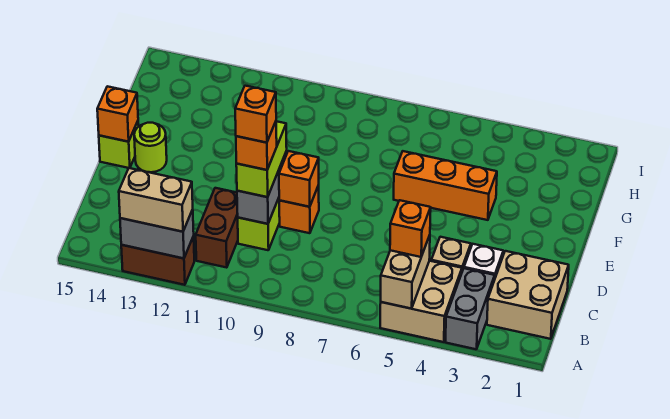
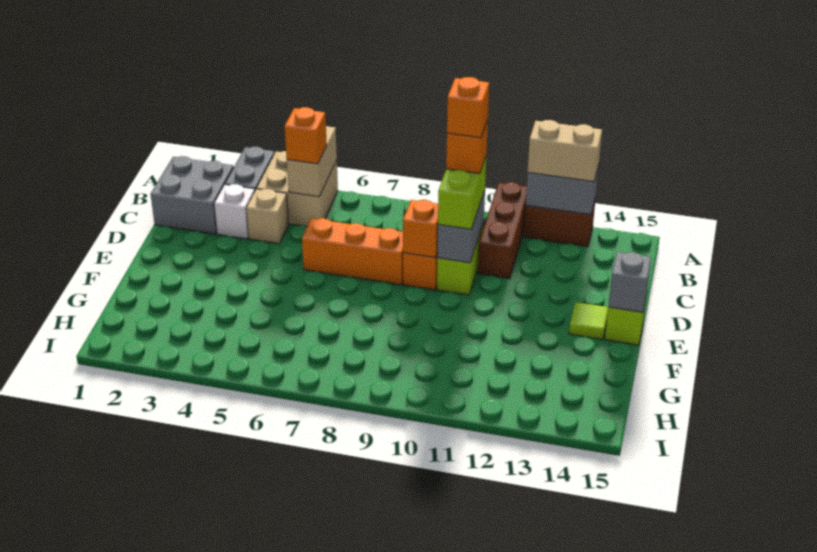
tan brick B1:C2 level 1 -> grey brick B1:C2 level 1
brown brick B11:C11 level 1 -> brown brick A11:C11 level 1
lime round brick E14 level 1 -> lime tile E14 level 1
orange brick E15 level 2 -> grey brick E15 level 2
orange brick F4:F6 level 1 -> orange brick D6:D8 level 1

